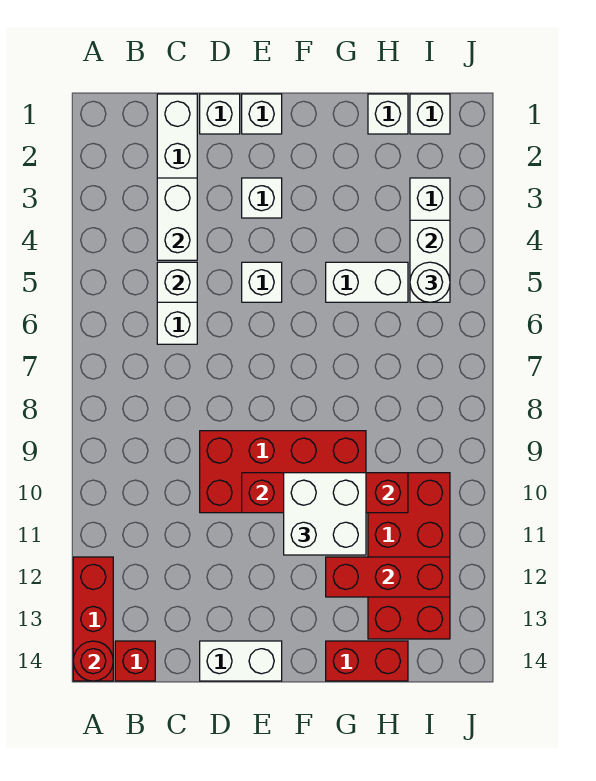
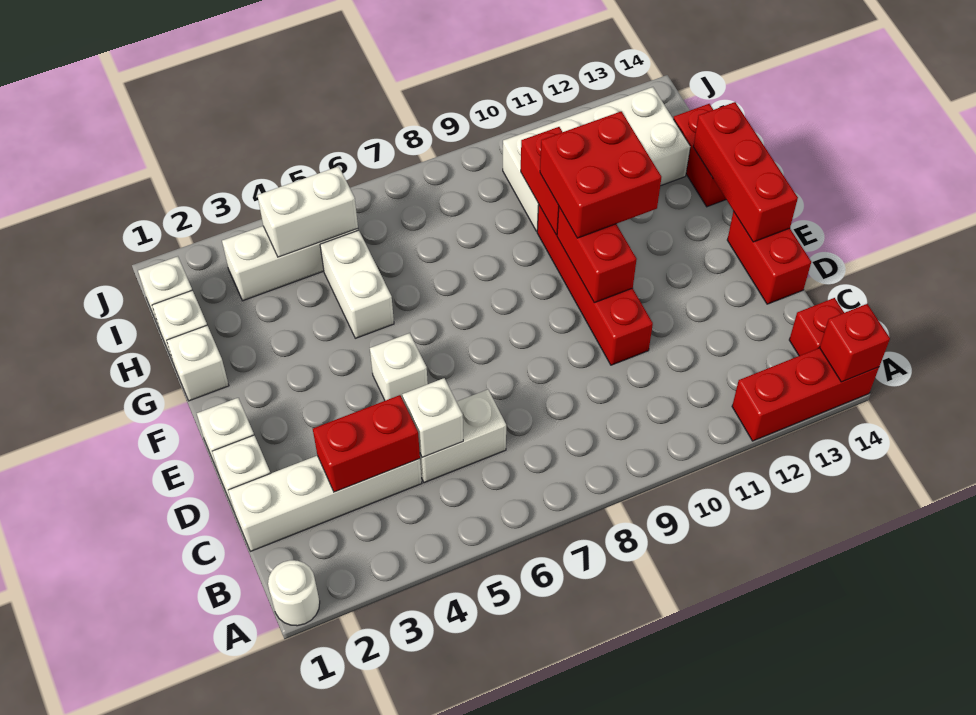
red round brick A14 level 2 -> red brick A14 level 2
white brick C3:C4 level 2 -> red brick C3:C4 level 2
red brick D9:G10 level 1 -> red brick D10:G10 level 1
white brick D14:E14 level 1 -> red brick D14:E14 level 1
white brick E3 level 1 -> white brick G1 level 1
white brick F10:G11 level 3 -> red brick F10:G11 level 3
red brick G12:I12 level 2 -> red brick E14:G14 level 2
red brick H10:I13 level 1 -> white brick H10:I13 level 1
white round brick I5 level 3 -> white round brick A1 level 1

